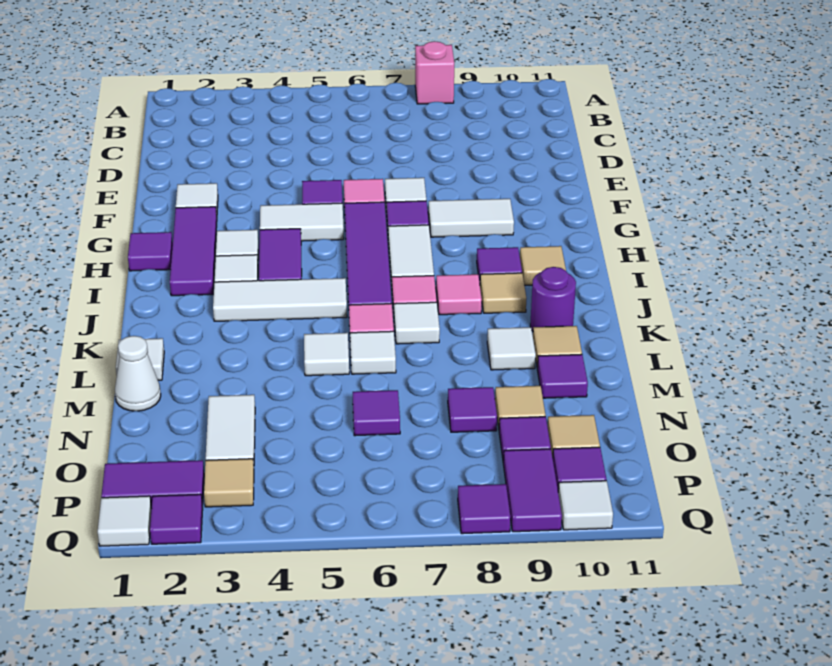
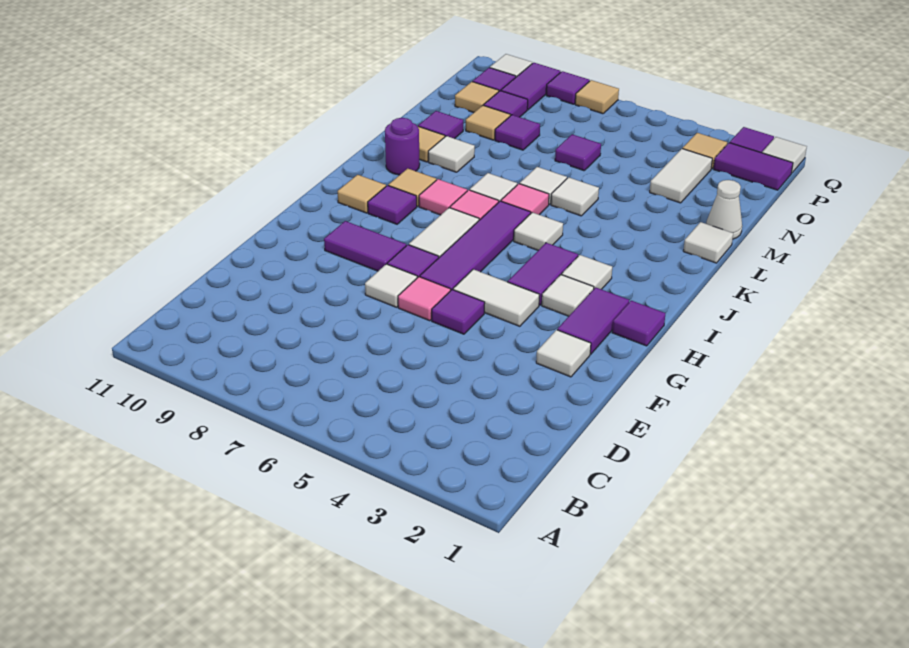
pink brick A8 level 1 -> none
purple tile G2:I2 level 1 -> purple tile G2:H2 level 1
white tile G8:G9 level 1 -> purple tile G8:G9 level 1
white tile J3:J5 level 1 -> white tile J5 level 1
none -> tan tile Q7 level 1

